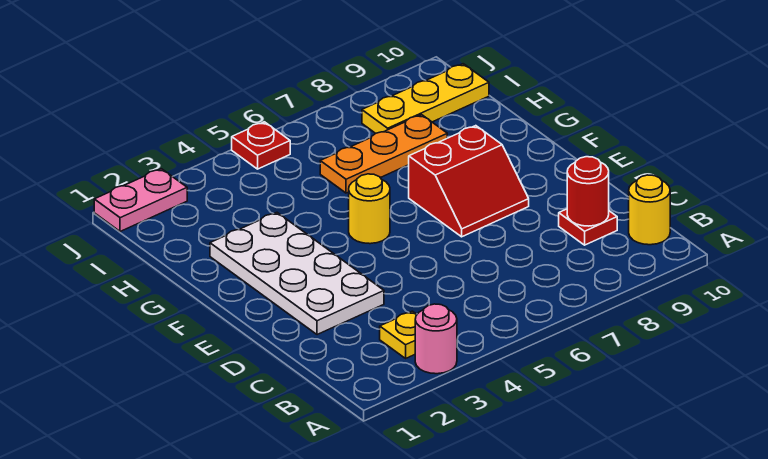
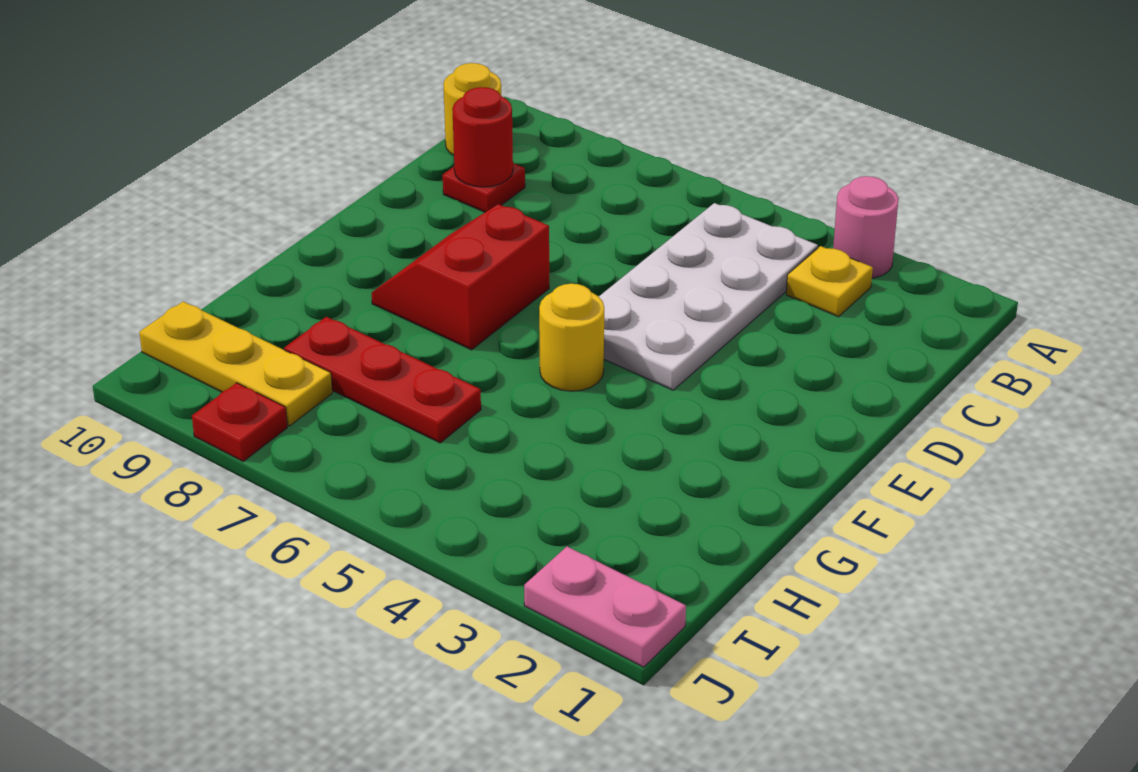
white plate D2:G3 level 1 -> white plate B4:E5 level 1
red slope E7:F8 level 1 top F -> red slope E7:F8 level 1 top 7
orange plate H6:H8 level 1 -> red plate H6:H8 level 1
red plate J5 level 1 -> red plate J8 level 1

